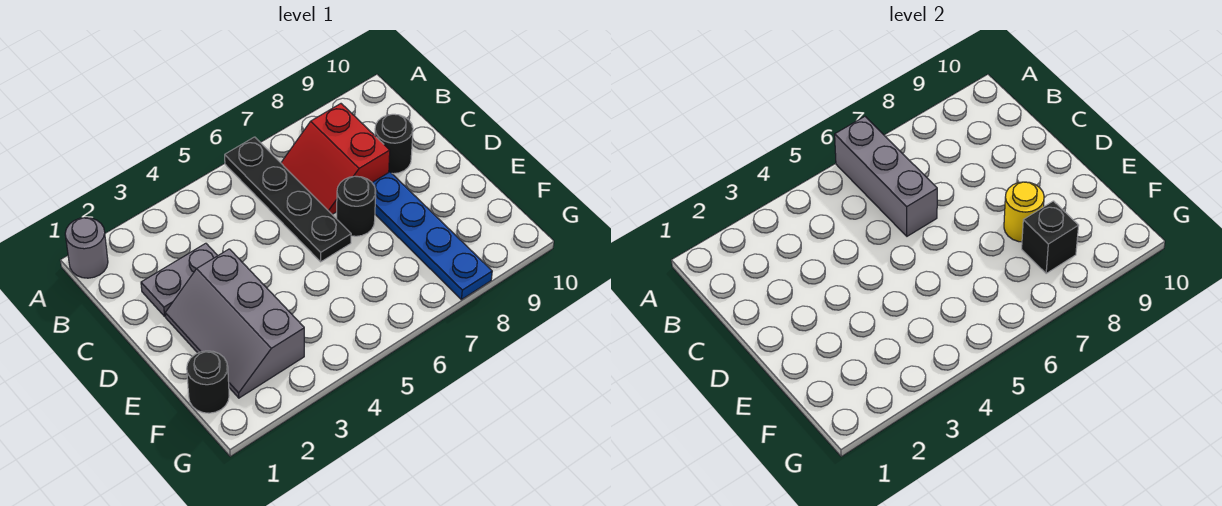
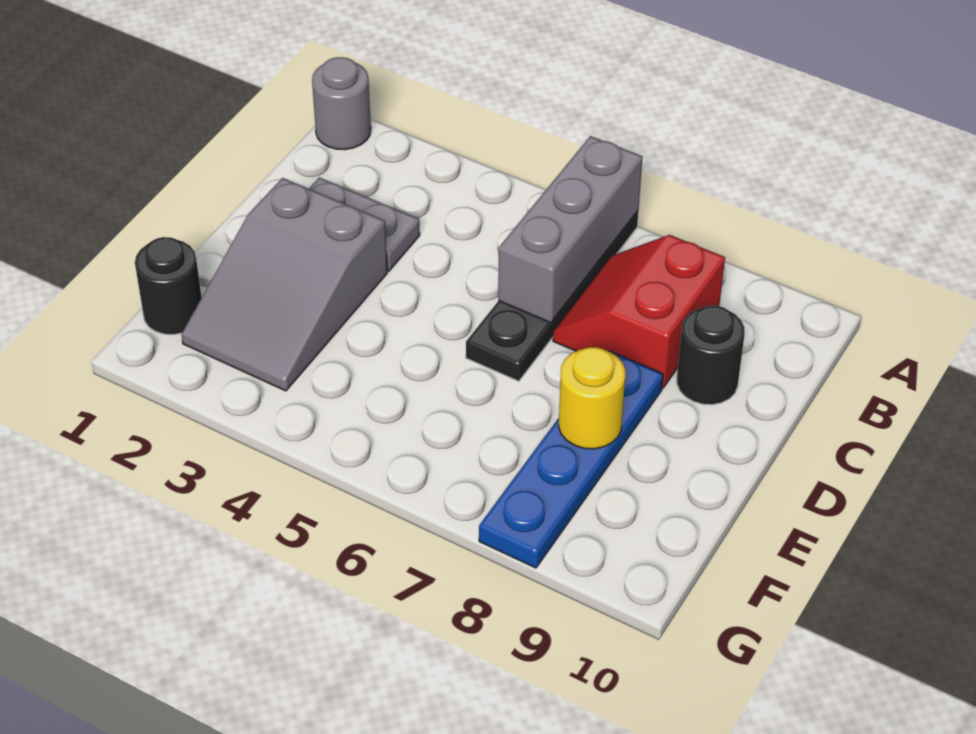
grey slope D2:F3 level 1 top 3 -> grey slope D2:F3 level 1 top D
black round brick D7 level 1 -> none
black brick F8 level 2 -> none

